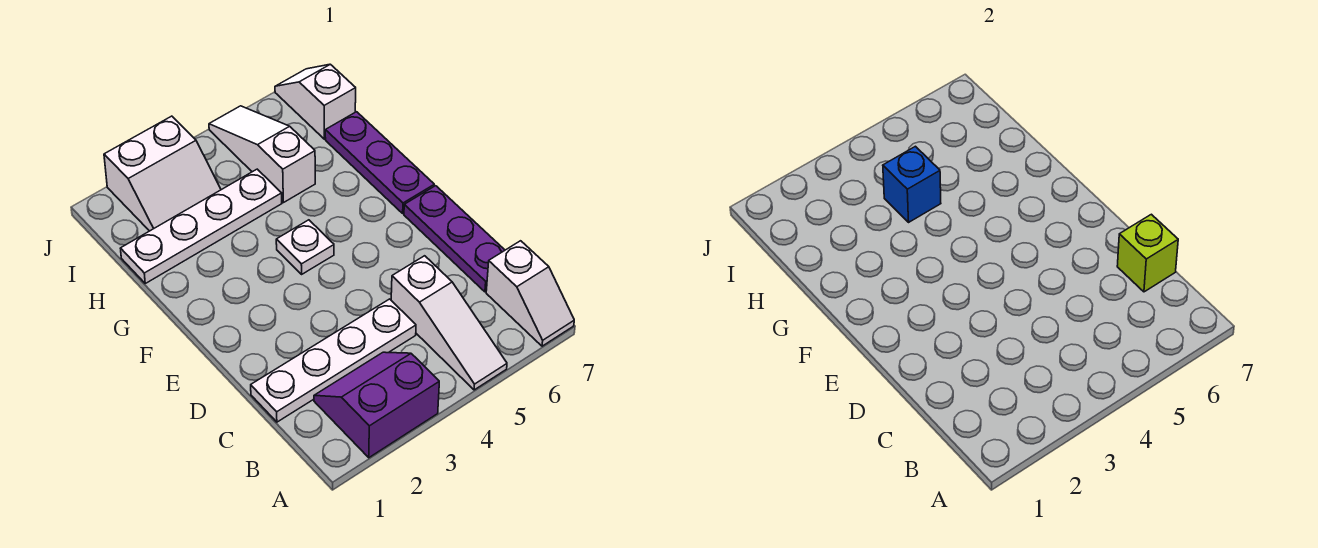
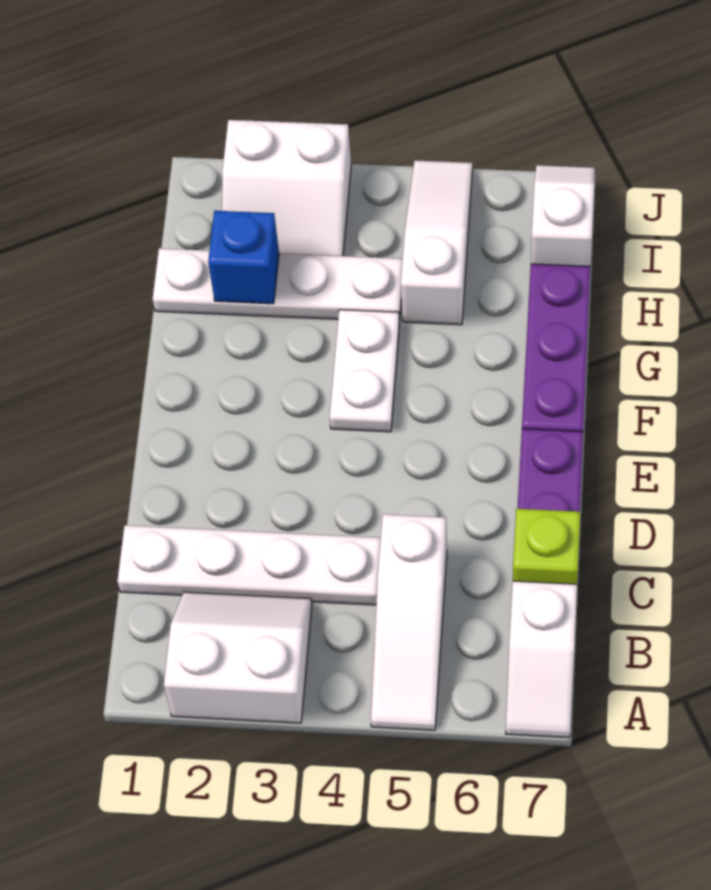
purple slope A2:B3 level 1 top A -> white slope A2:B3 level 1 top A
white plate F4 level 1 -> white plate F4:G4 level 1
blue brick H4 level 2 -> blue brick H2 level 2

